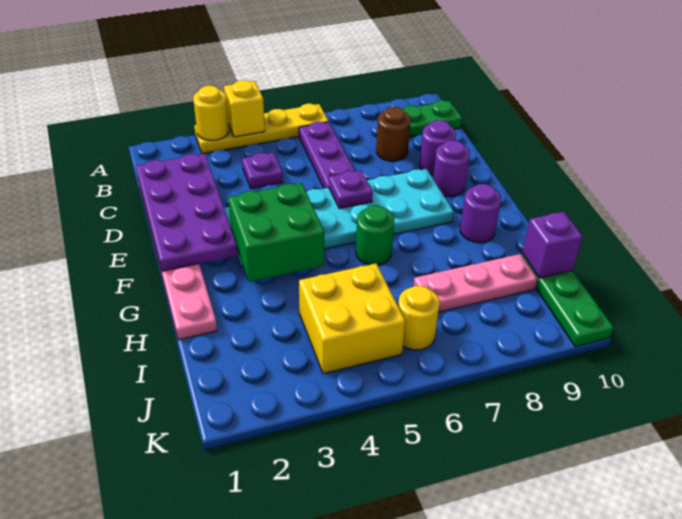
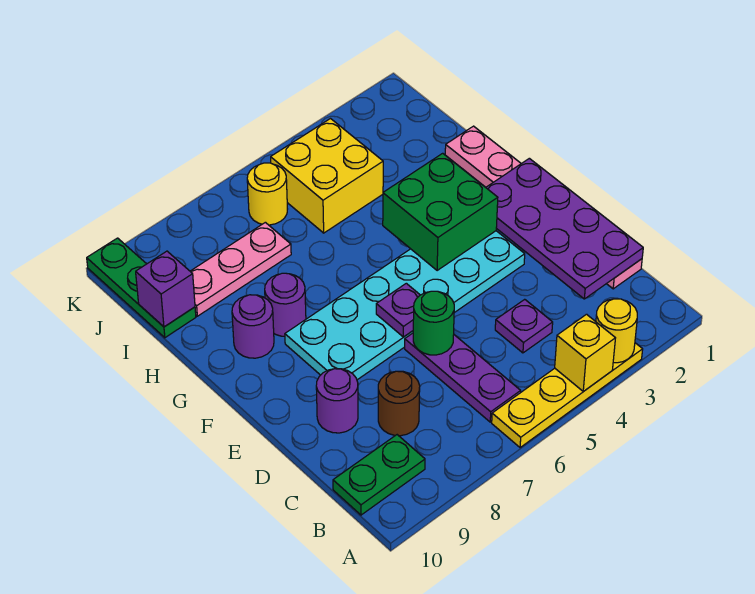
purple round brick E9 level 1 -> purple round brick G8 level 1
green round brick G6 level 1 -> green round brick D6 level 2

